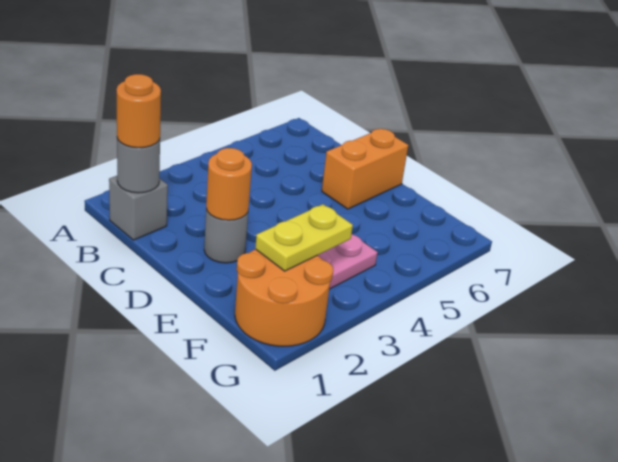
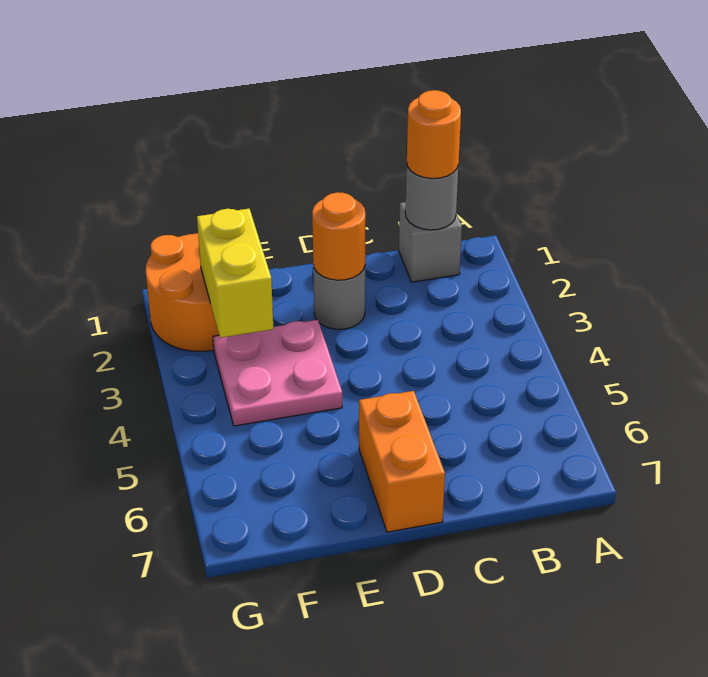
yellow plate F2:F3 level 2 -> yellow brick F2:F3 level 2

